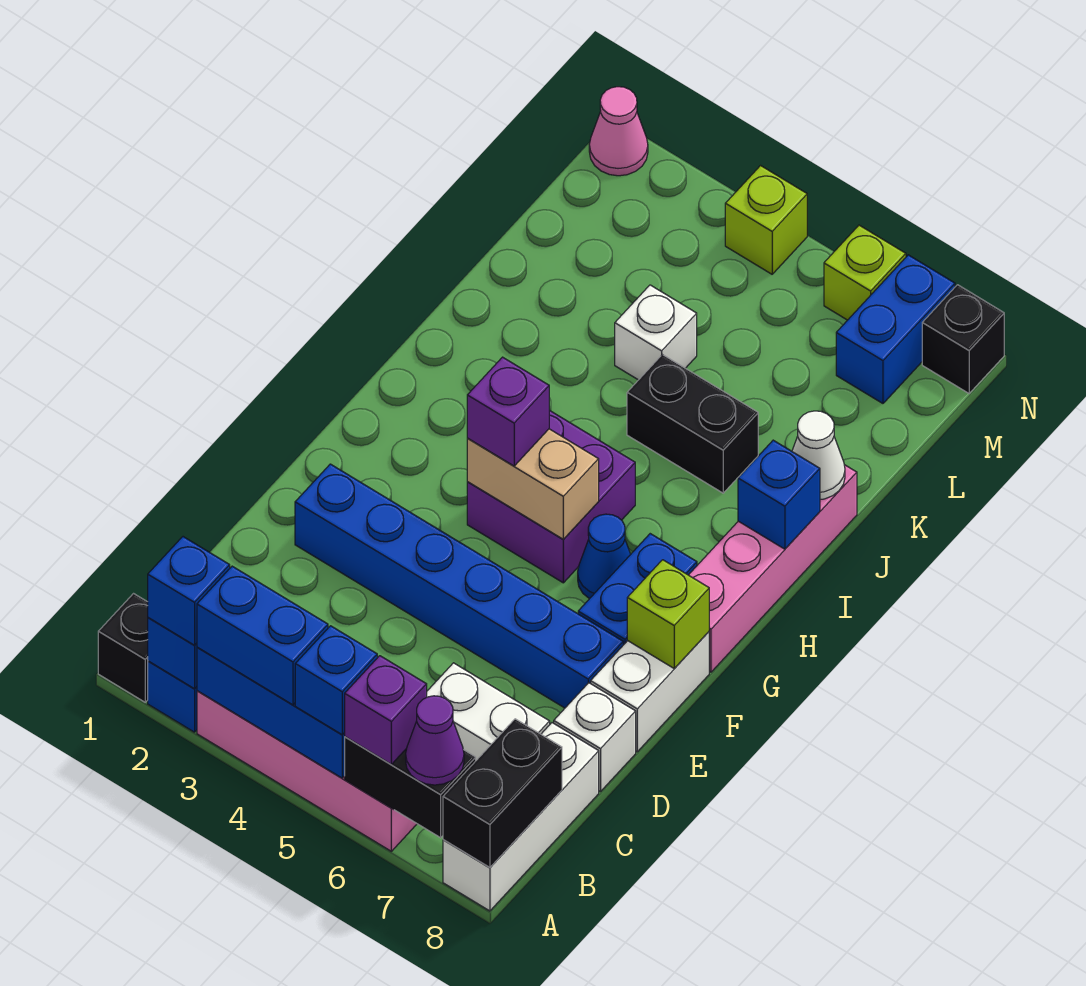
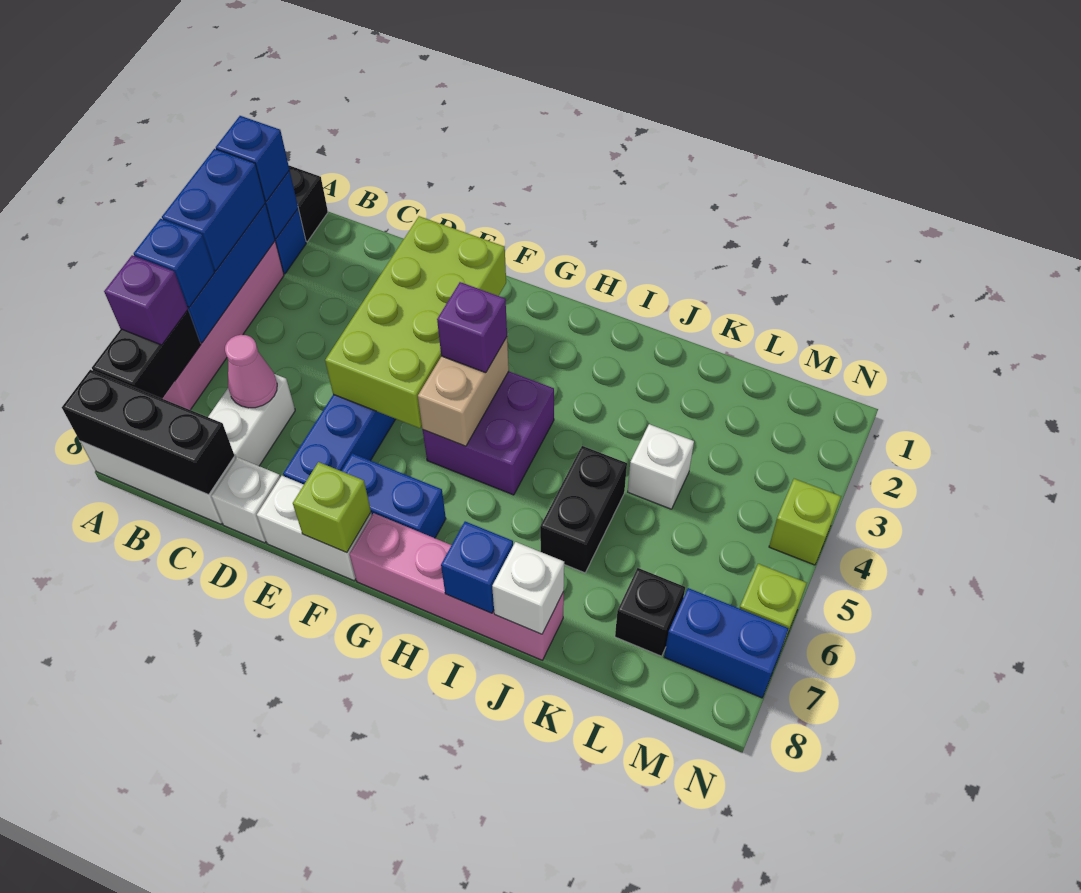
purple cone A7 level 3 -> none
black brick A8:B8 level 2 -> black brick A8:C8 level 2
none -> lime brick E2:F5 level 2
blue cone G6 level 1 -> none
white cone J8 level 2 -> white brick J8 level 2
pink cone N1 level 1 -> pink cone C6 level 2
black brick N8 level 1 -> black brick L7 level 1

